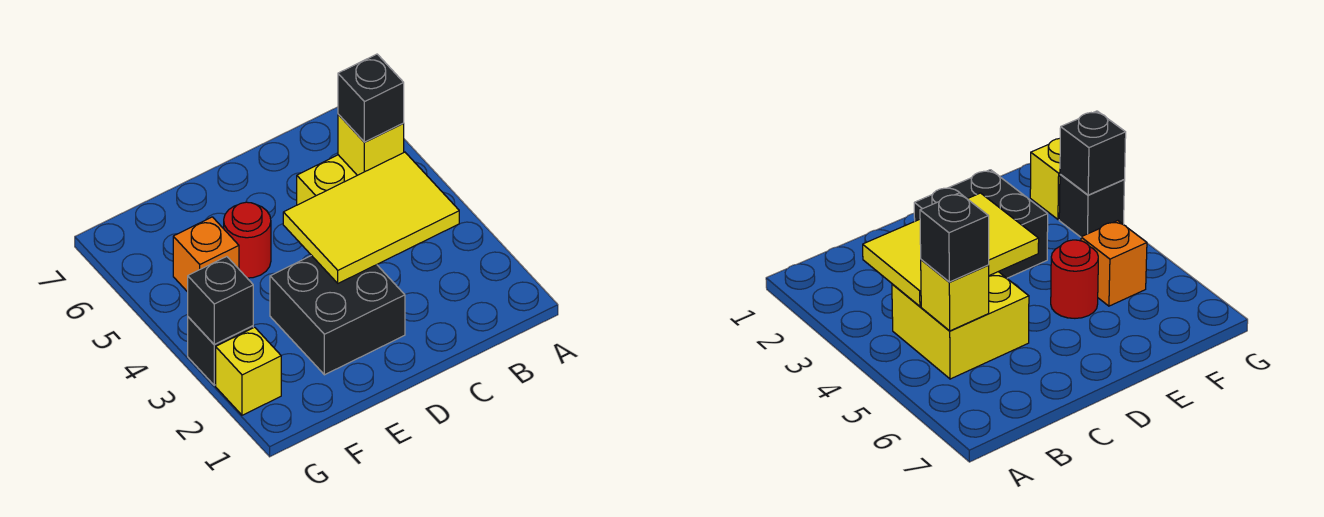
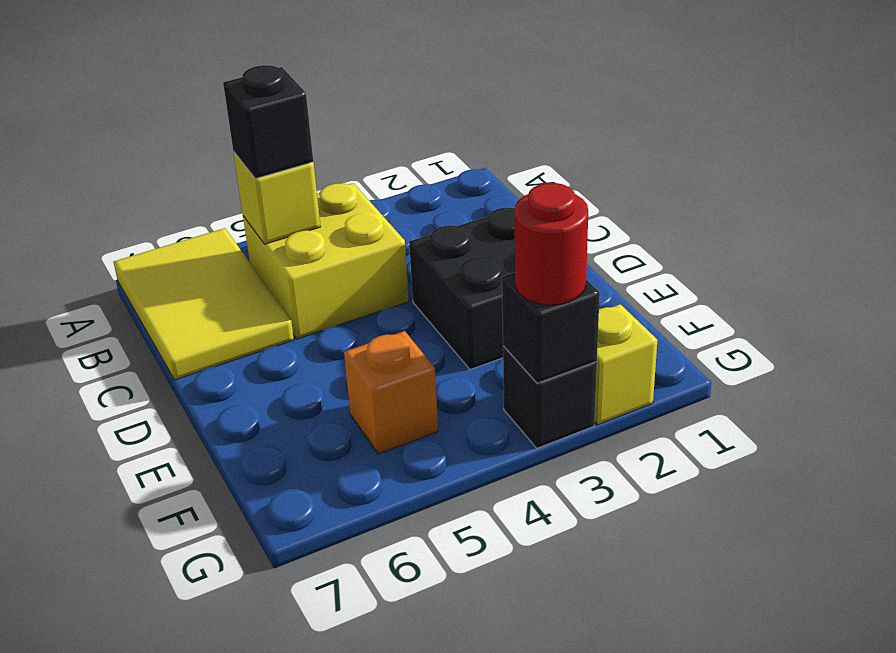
yellow tile B3:D4 level 2 -> yellow tile A6:C7 level 1
red round brick E5 level 1 -> red round brick G3 level 3

